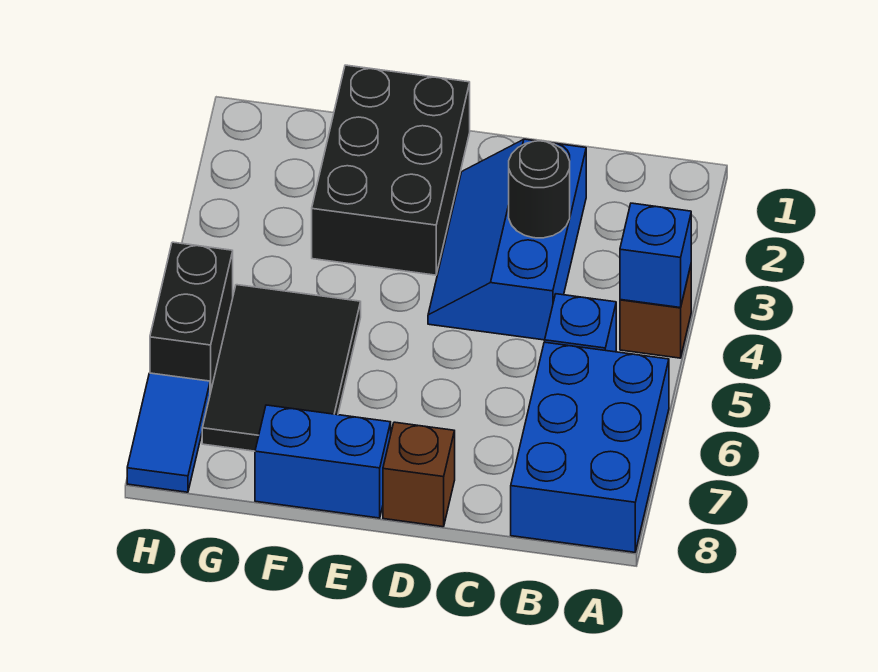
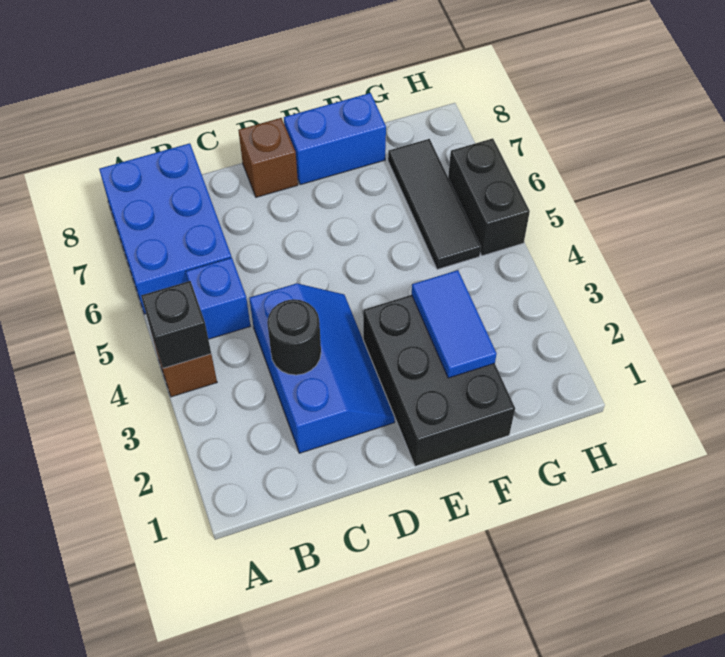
blue brick A4 level 2 -> black brick A4 level 2
black tile F5:G7 level 1 -> black tile G5:G7 level 1
blue tile H7:H8 level 1 -> blue tile F2:F3 level 2

